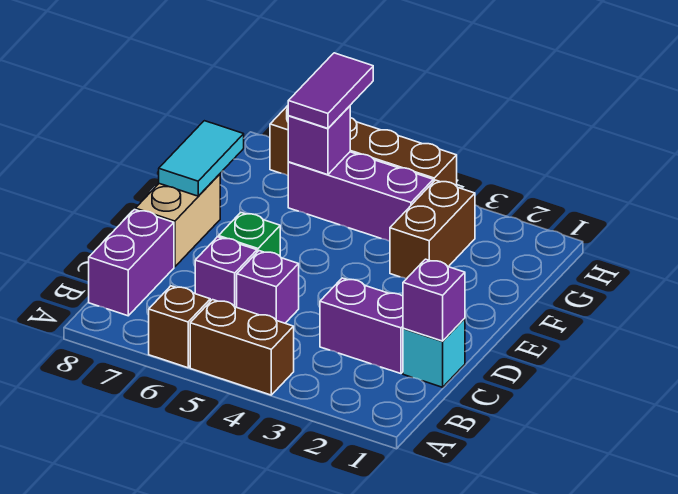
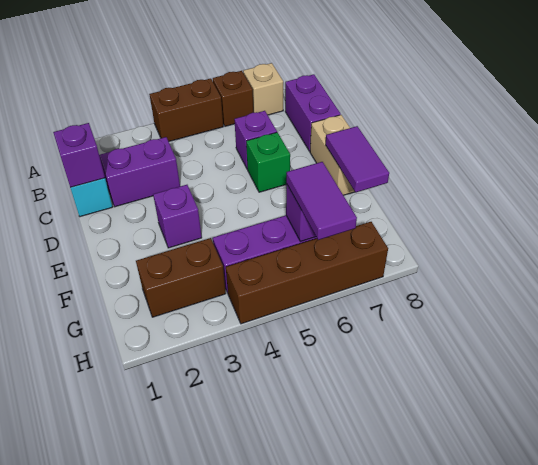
none -> tan brick A7 level 1
purple brick C5 level 1 -> purple brick E3 level 1
cyan tile E8:F8 level 2 -> purple tile E8:F8 level 2
brown brick F3:G3 level 1 -> brown brick G2:G3 level 1

